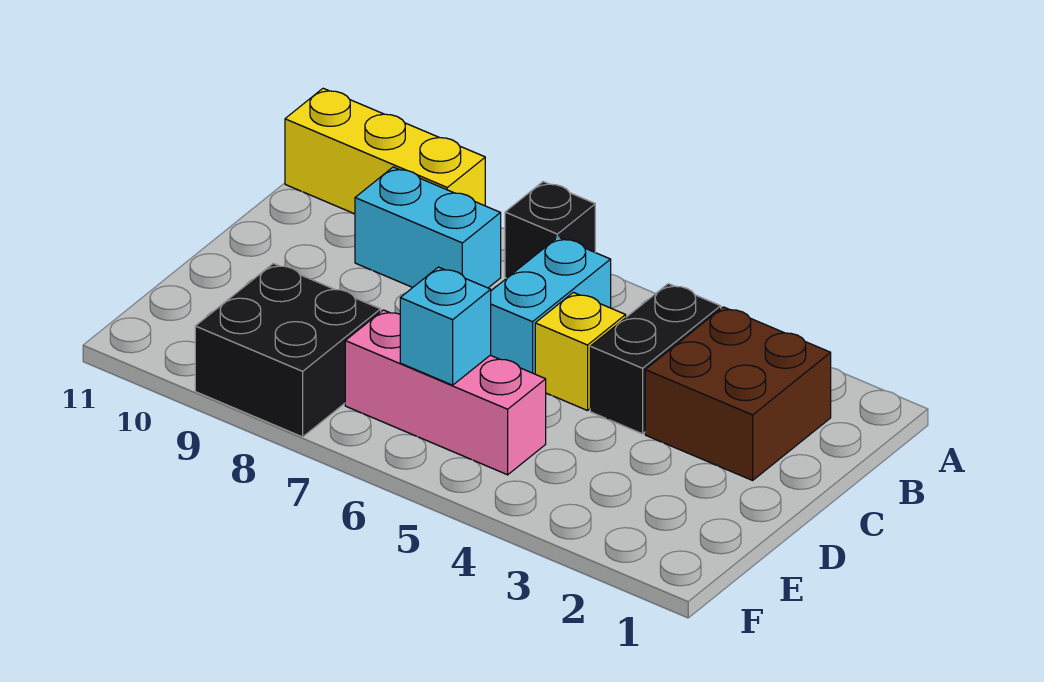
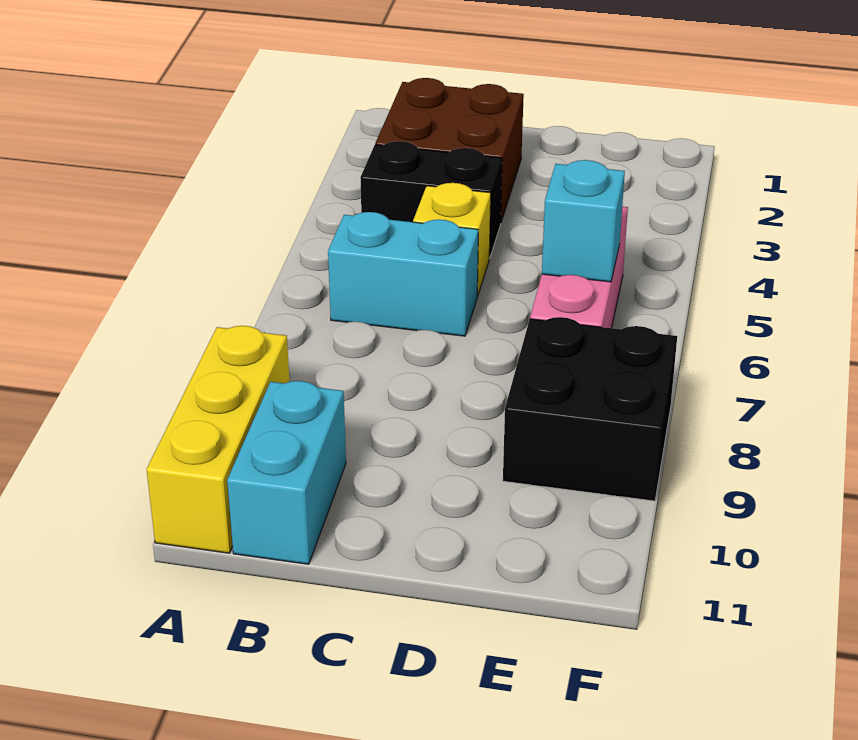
black brick A7 level 1 -> none
cyan brick B8:B9 level 1 -> cyan brick B10:B11 level 1

